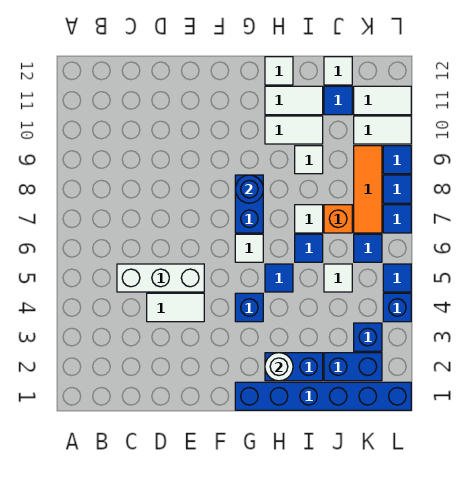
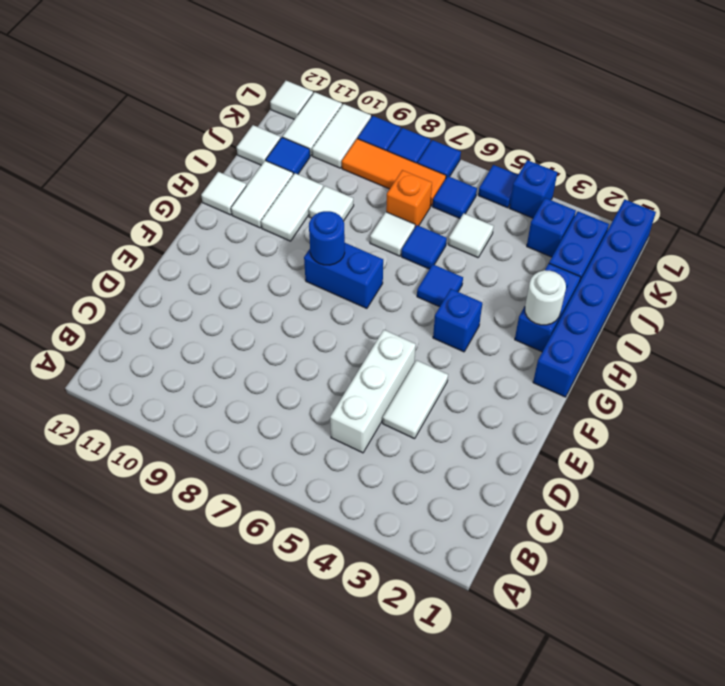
white tile G6 level 1 -> white tile L12 level 1

